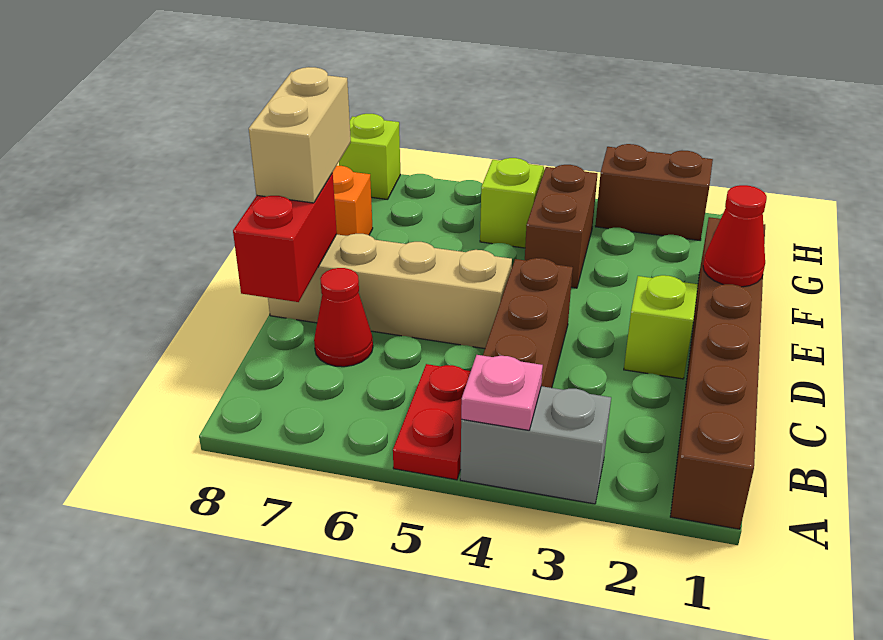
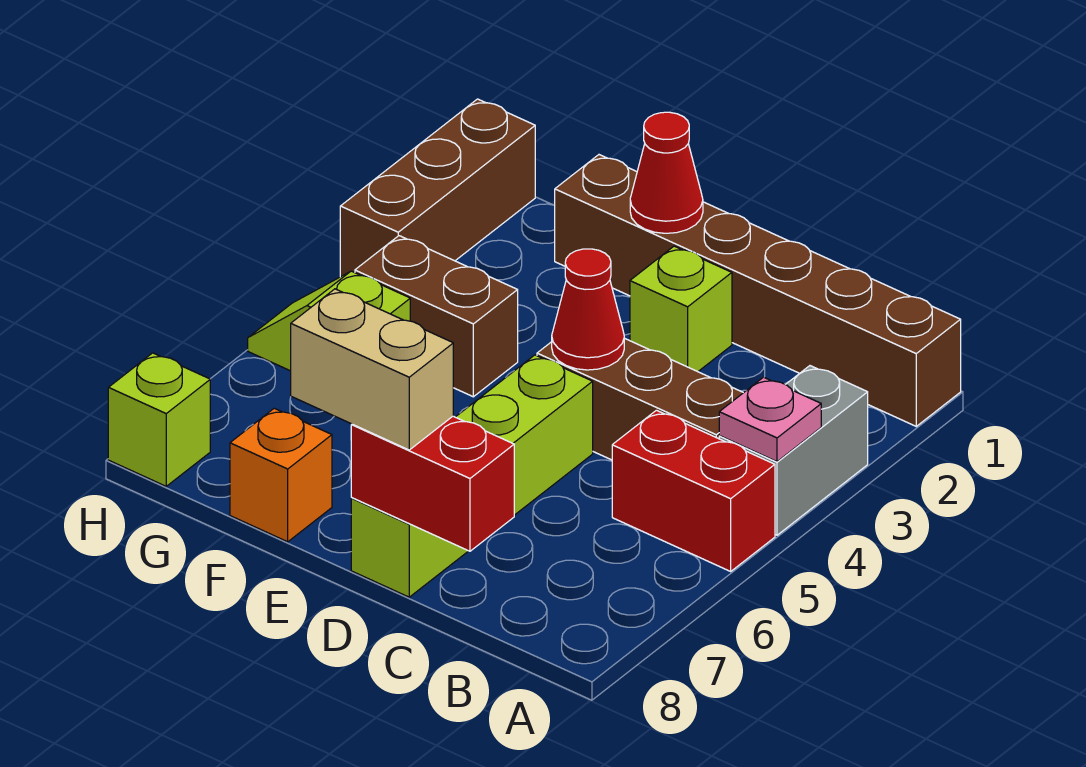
red plate A5:B5 level 1 -> red brick A5:B5 level 1
red cone C7 level 1 -> red cone D4 level 2
tan brick D5:D8 level 1 -> lime brick D5:D8 level 1
brown brick H2:H3 level 1 -> brown brick H1:H3 level 1

